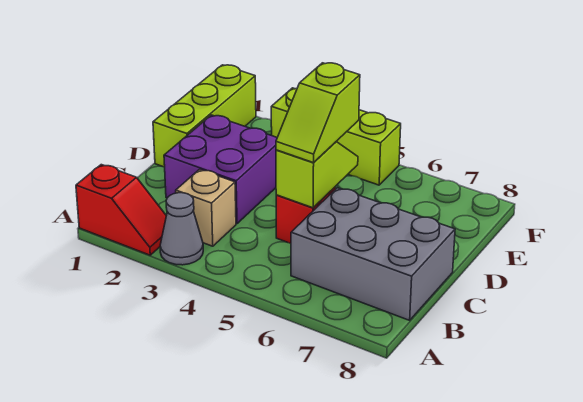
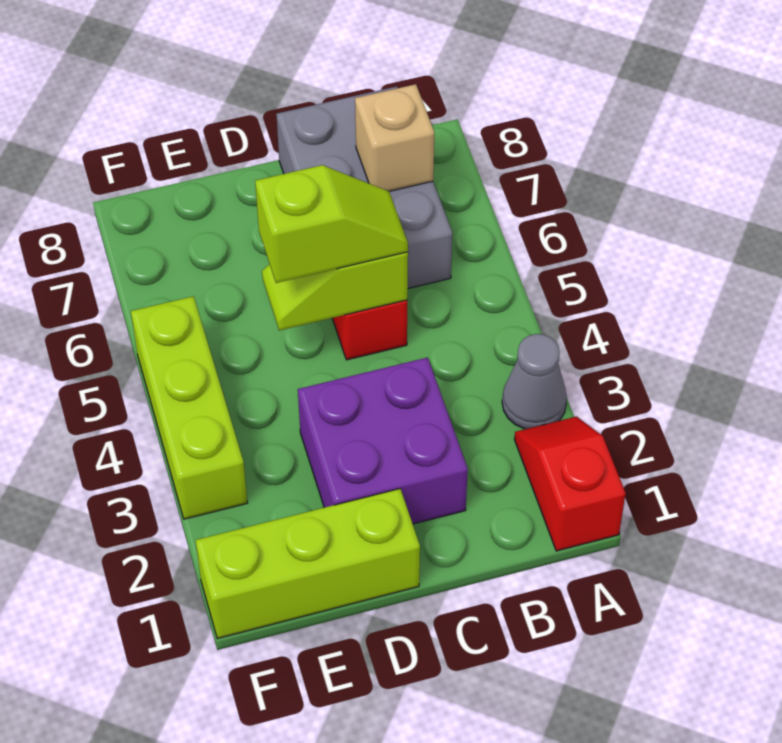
tan brick B3 level 1 -> tan brick B7 level 2

